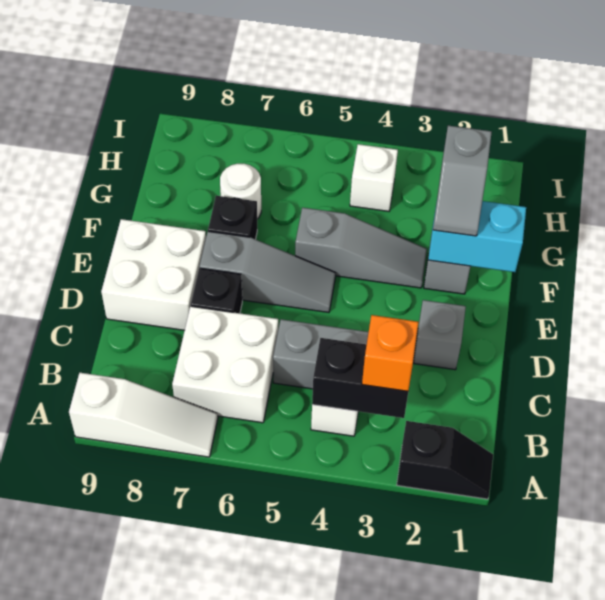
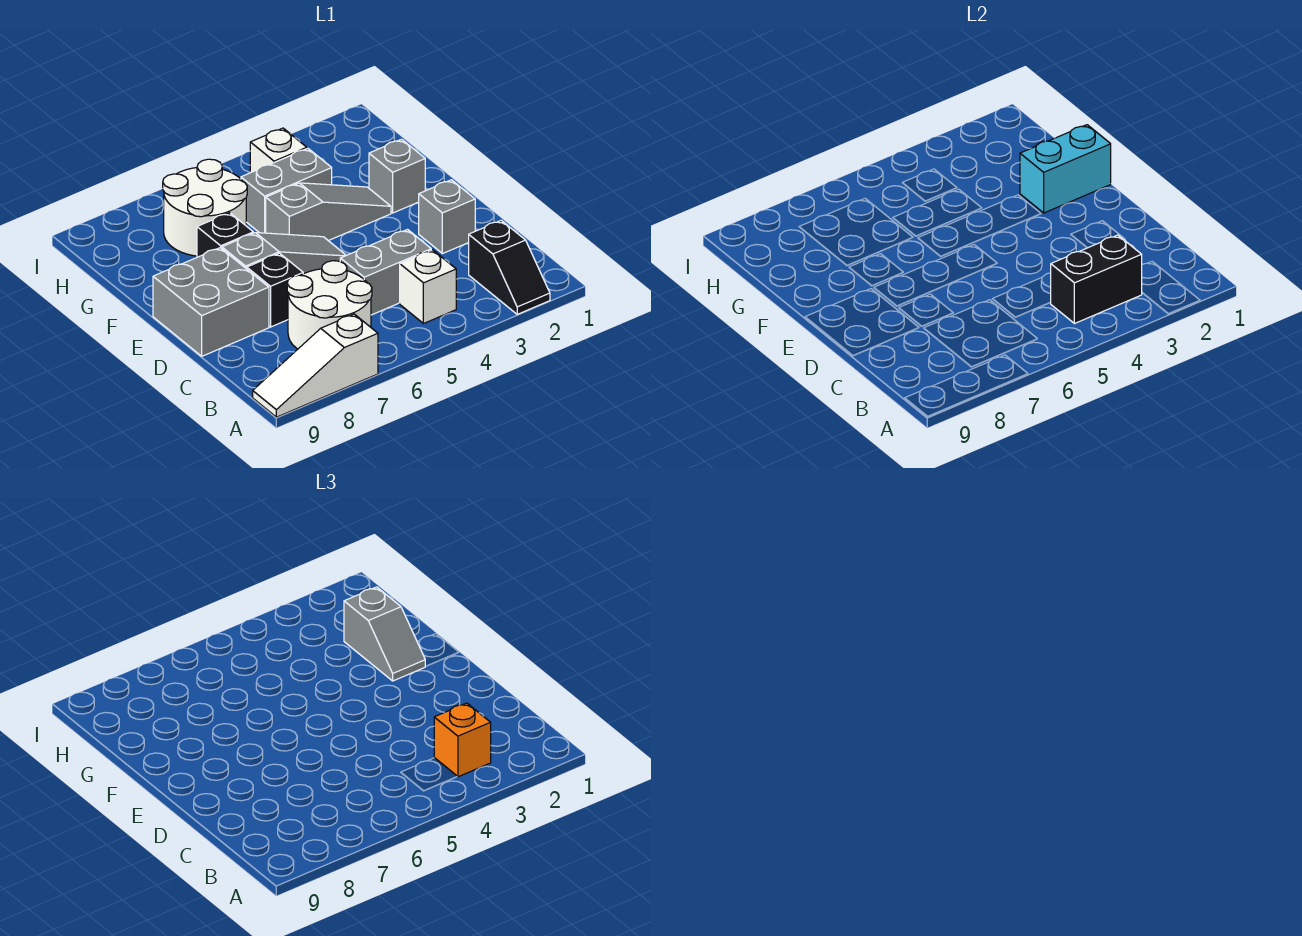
black slope A1:A2 level 1 top 2 -> black slope A2:B2 level 1 top B
white slope A7:A9 level 1 top 9 -> white slope A7:A9 level 1 top 7
white brick B6:C7 level 1 -> white round brick B6:C7 level 1
white brick D8:E9 level 1 -> grey brick D8:E9 level 1
none -> grey brick G4:G5 level 1
white round brick G7 level 1 -> white round brick G6:H7 level 1

